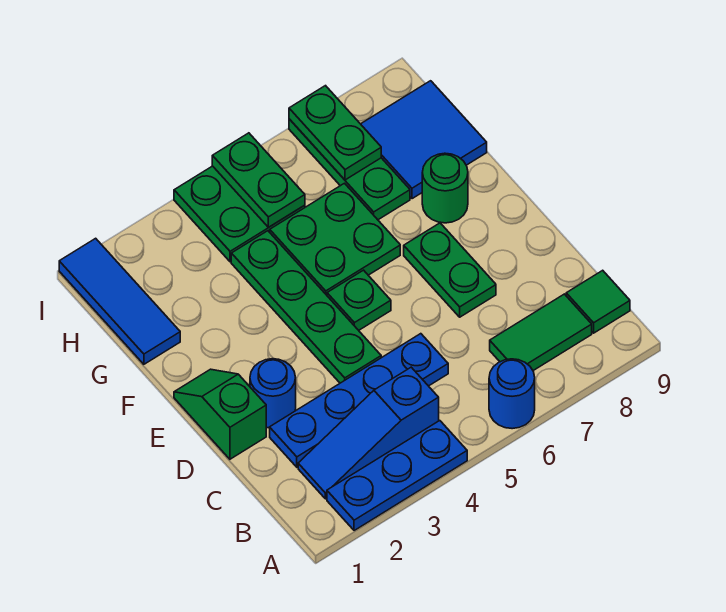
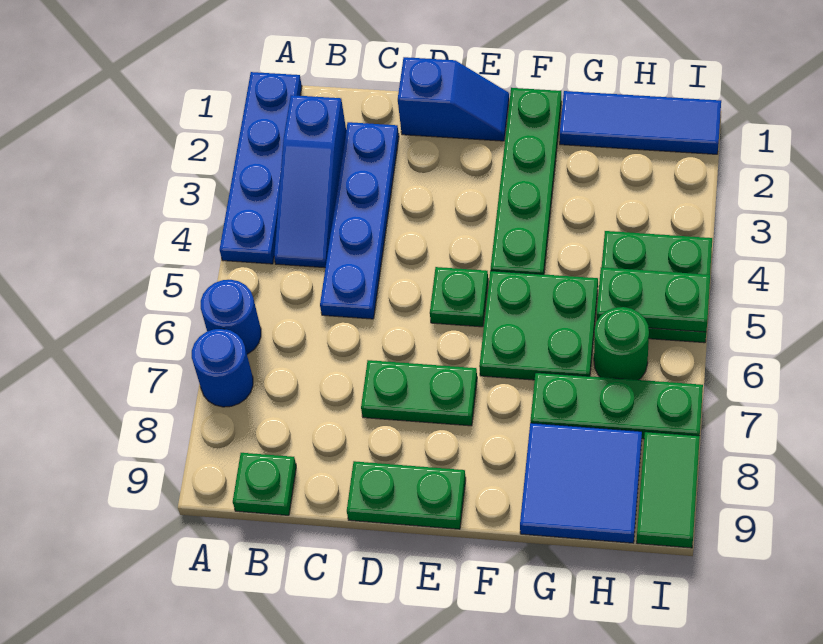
blue plate A2:A4 level 1 -> blue plate A1:A4 level 1
blue slope B2:B4 level 1 top 4 -> blue slope B2:B4 level 1 top 2
green tile B7:B8 level 1 -> green tile I8:I9 level 1
green tile B9 level 1 -> green plate B9 level 1
green slope D1:E1 level 1 top D -> blue slope D1:E1 level 1 top D
blue round brick D2 level 1 -> blue round brick A7 level 1
green plate D4:G4 level 1 -> green plate F1:F4 level 1
green round brick F8 level 1 -> green round brick H6 level 1
green plate H7:I7 level 2 -> green plate D9:E9 level 1

